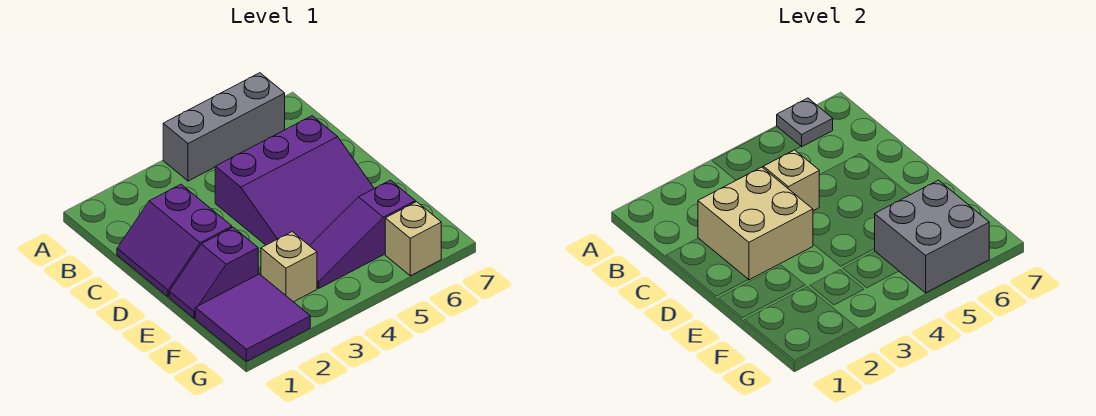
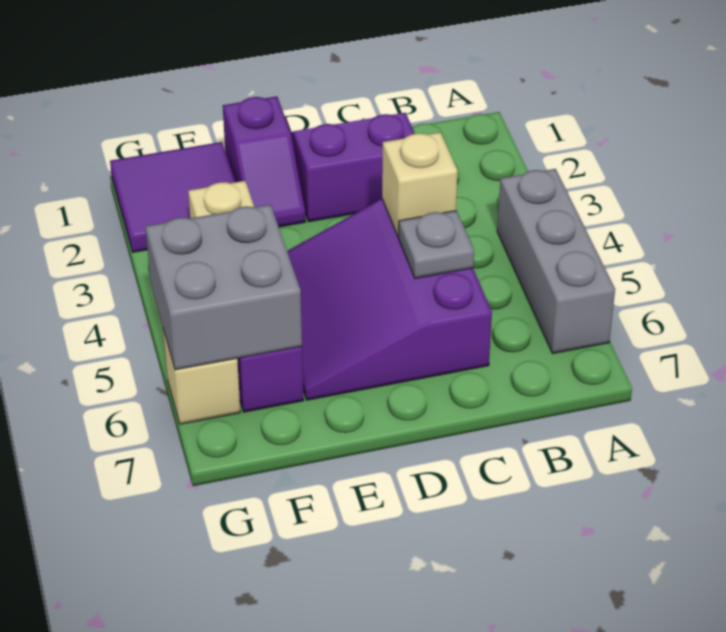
grey plate A6 level 2 -> grey plate C5 level 2
tan brick C2:D3 level 2 -> none
purple slope E1:E2 level 1 top 2 -> purple slope E1:E2 level 1 top 1

